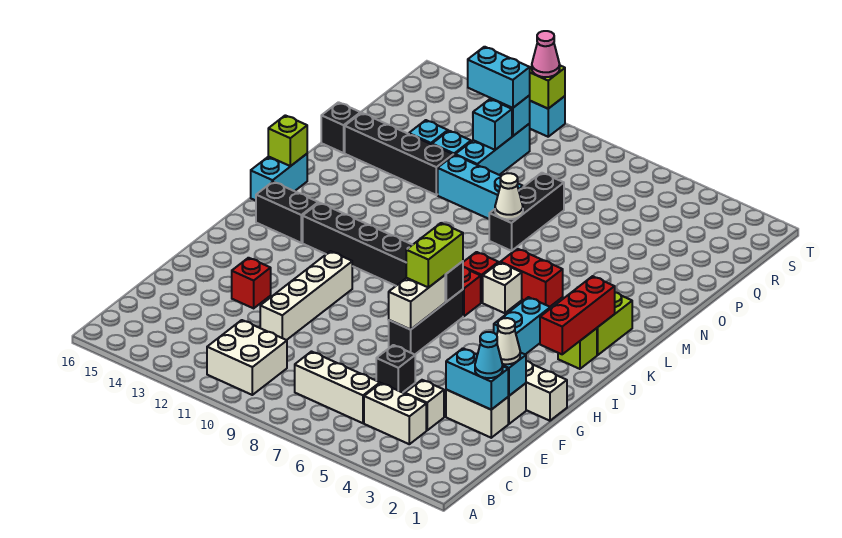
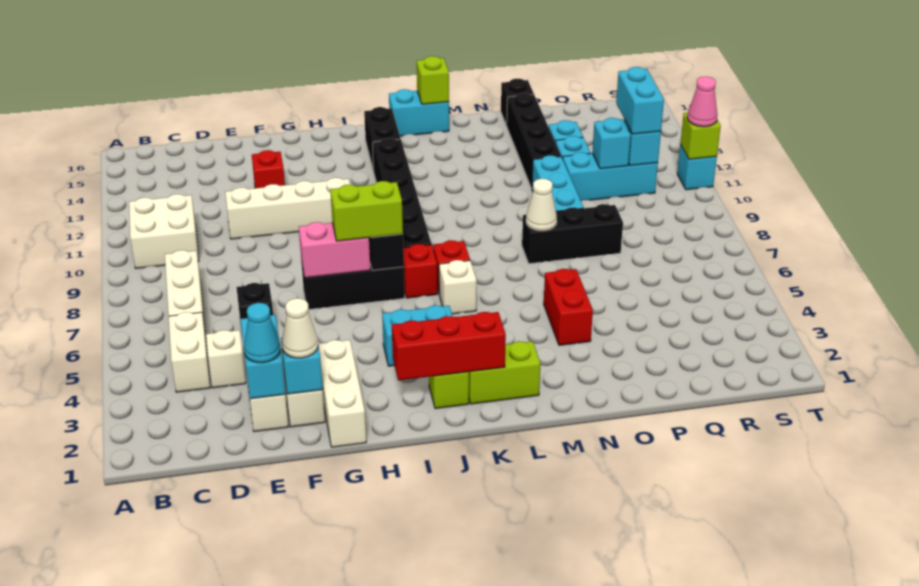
white brick G7:H7 level 2 -> pink brick G7:H7 level 2
red brick L5:L6 level 1 -> red brick N4:N5 level 1

